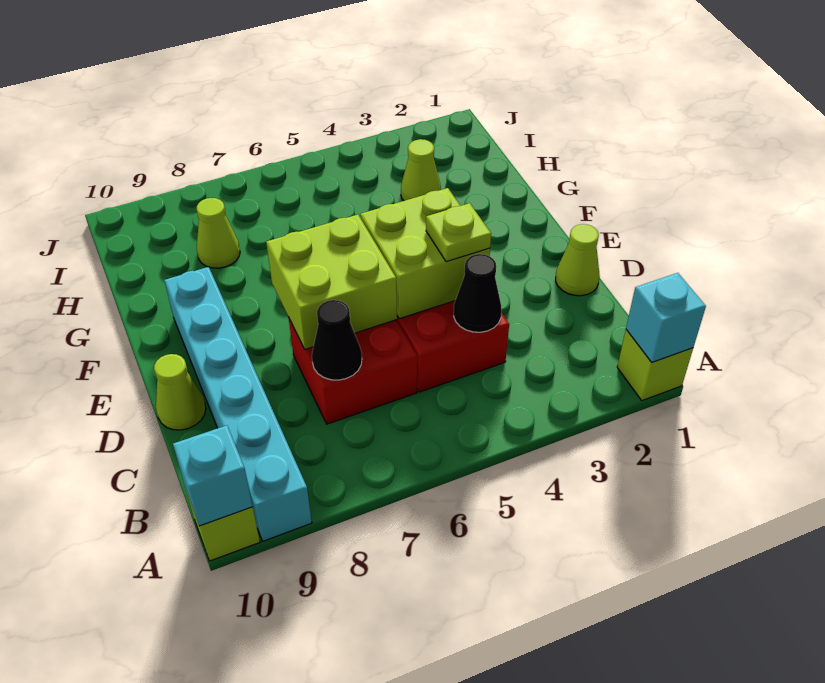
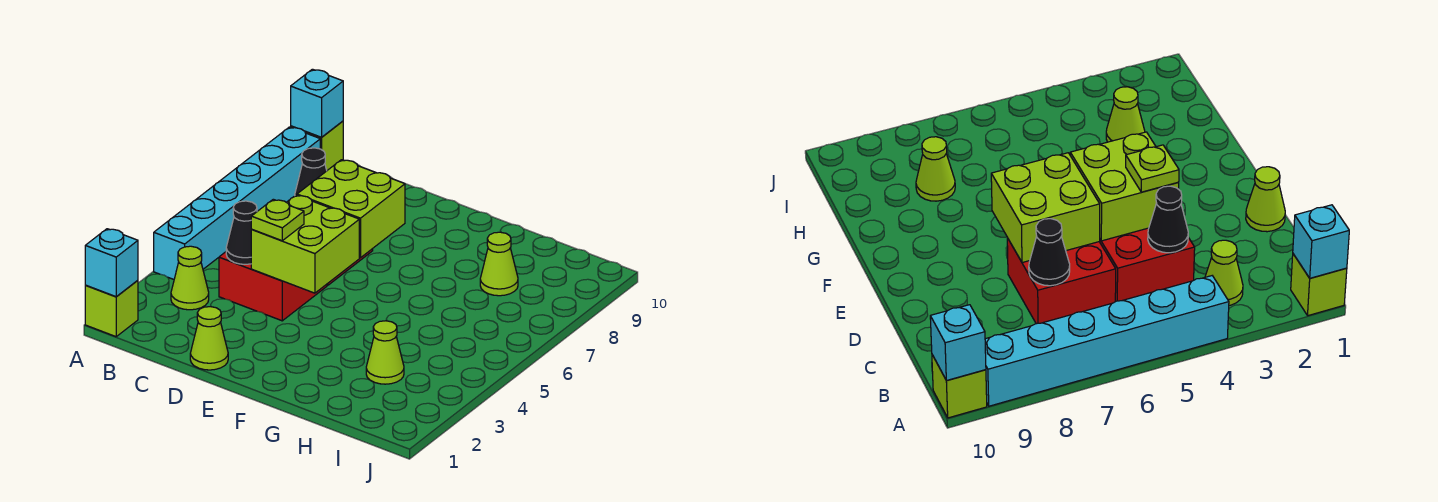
cyan brick A9:F9 level 1 -> cyan brick A4:A9 level 1
lime cone D10 level 1 -> lime cone B3 level 1

